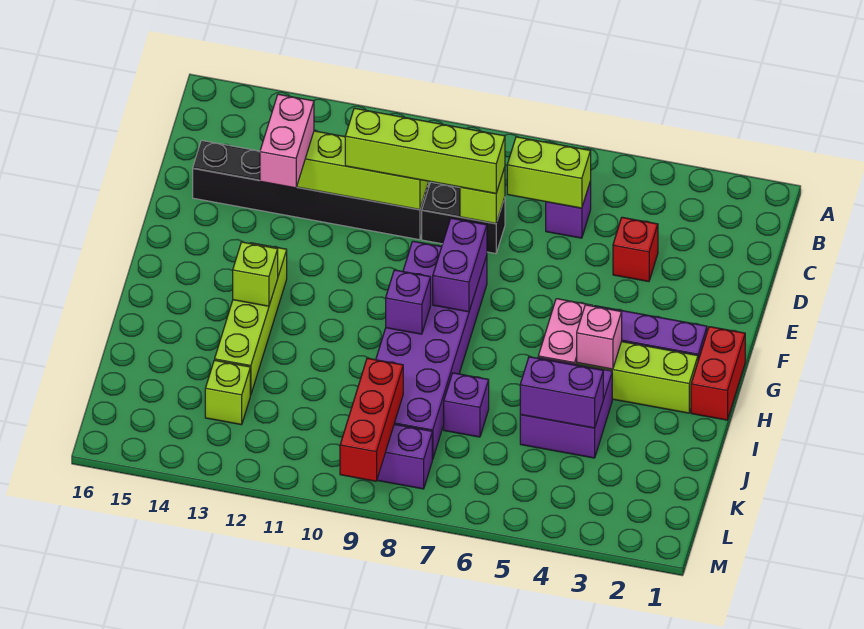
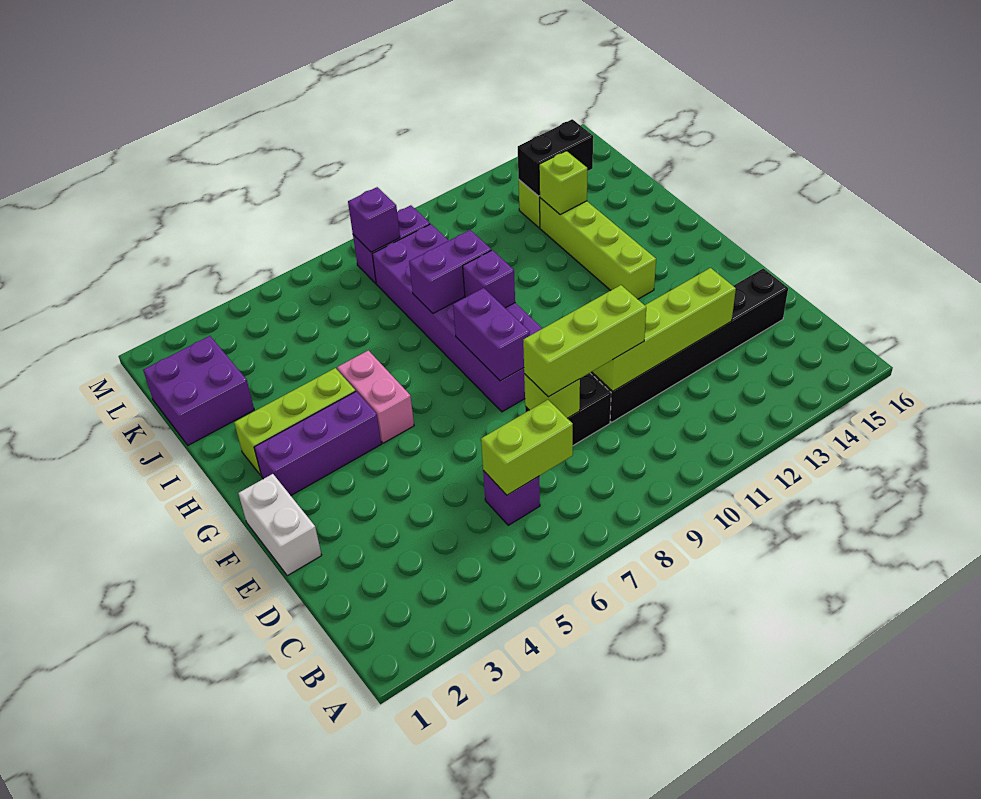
red brick D4 level 1 -> none
lime brick D8:D11 level 3 -> lime brick D8:D10 level 3
pink brick D13:E13 level 3 -> none
none -> white brick E1:F1 level 1
red brick G1:H1 level 1 -> none
pink brick H4 level 2 -> none
lime brick H13 level 2 -> lime brick J13 level 2
purple brick I4:J5 level 1 -> purple brick J1:K2 level 1
purple brick J4:J5 level 2 -> purple brick I8:I9 level 2
purple brick J7 level 1 -> purple brick L8 level 2
red brick K9:M9 level 2 -> none
none -> black brick K13:K14 level 2

